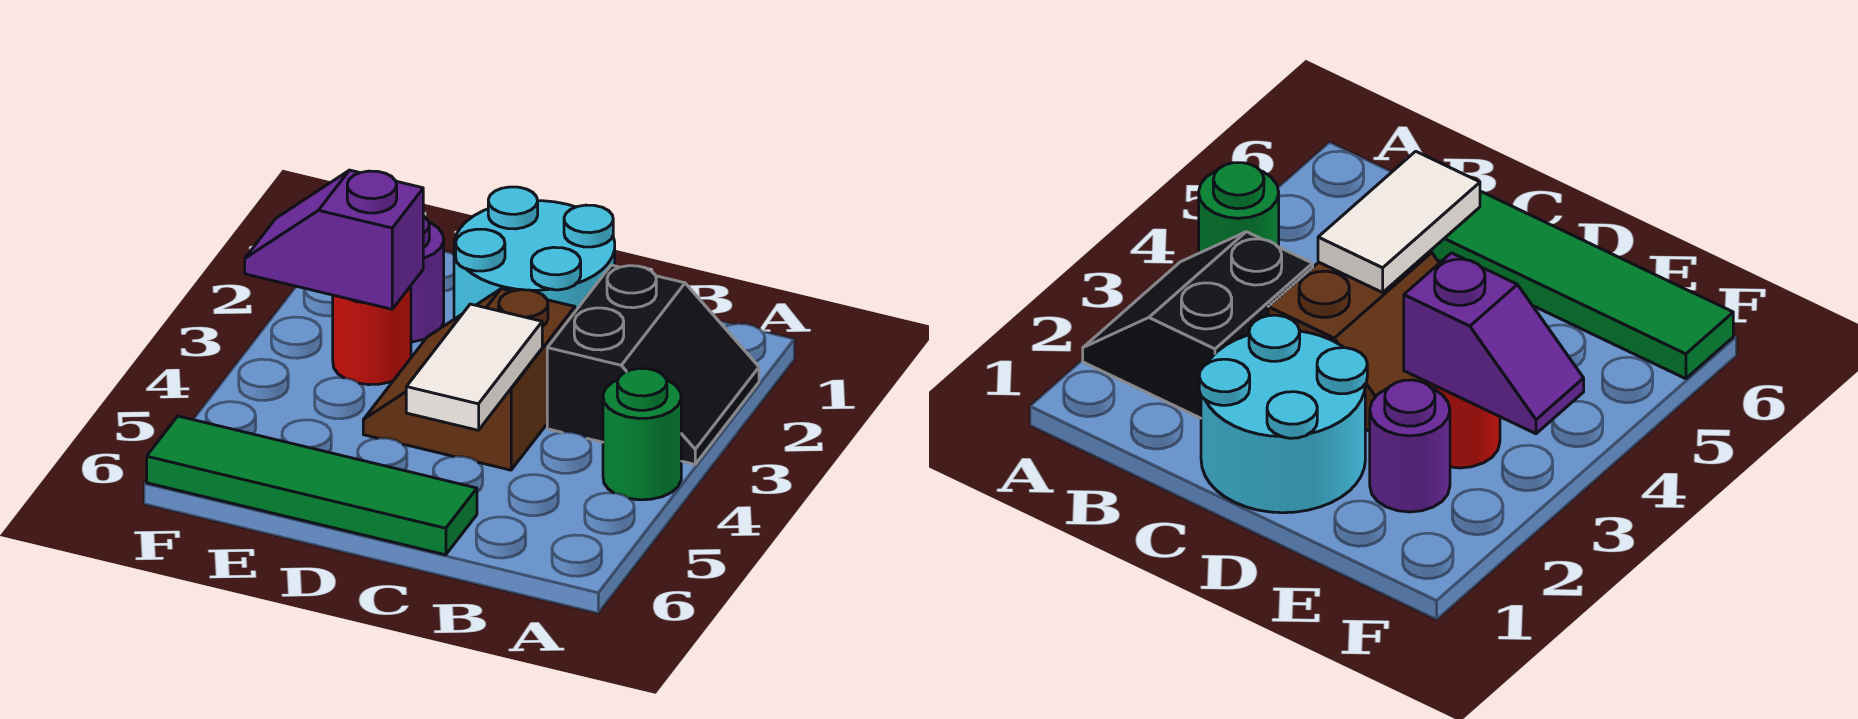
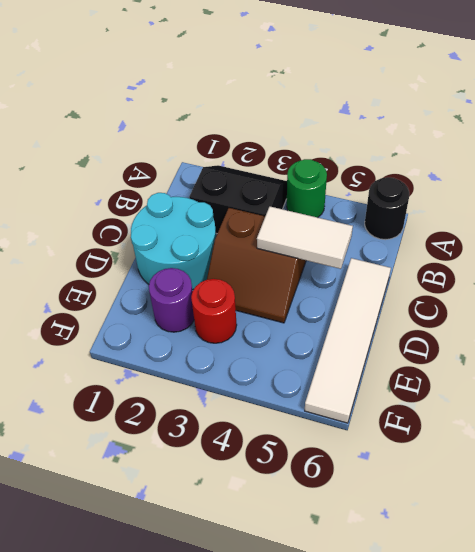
none -> black round brick A6 level 1
green tile C6:F6 level 1 -> white tile C6:F6 level 1
purple slope E3:F3 level 2 top E -> none

